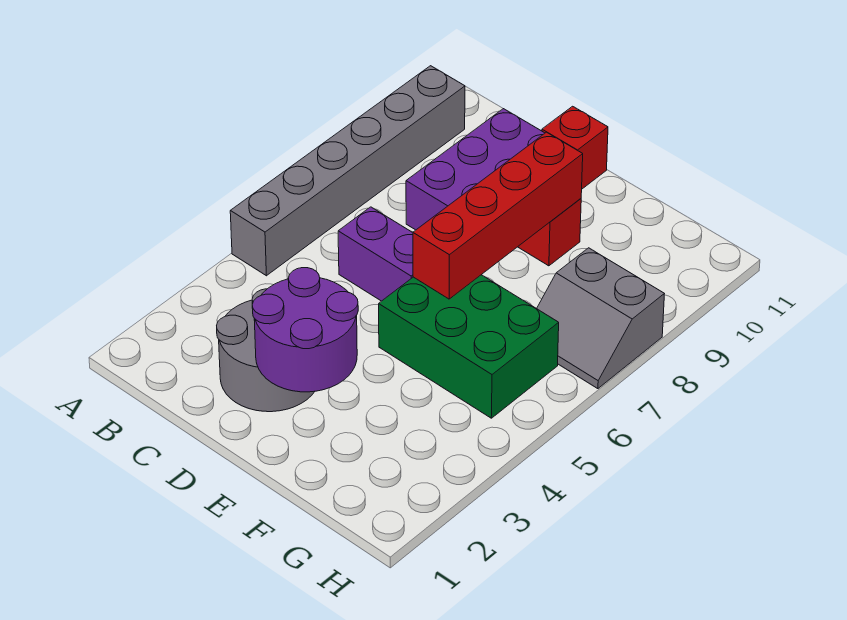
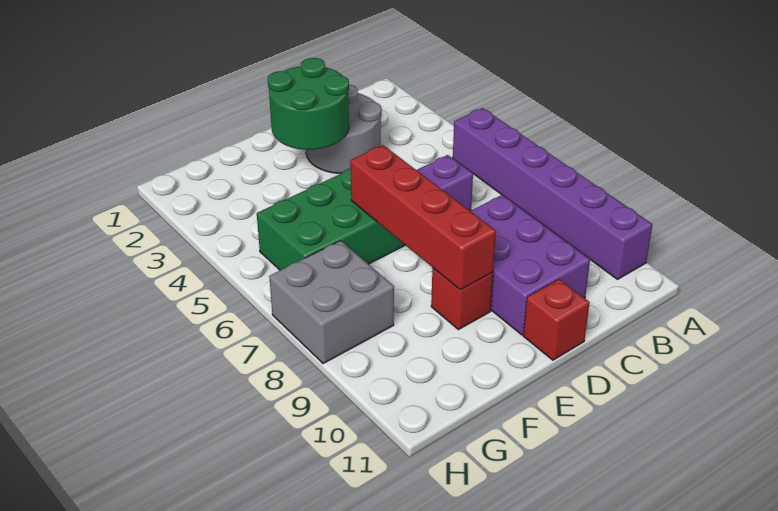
grey brick A5:A10 level 1 -> purple brick A5:A10 level 1
purple round brick D2:E3 level 2 -> green round brick D2:E3 level 2
grey slope G7:H8 level 1 top 8 -> grey brick G7:H8 level 1

